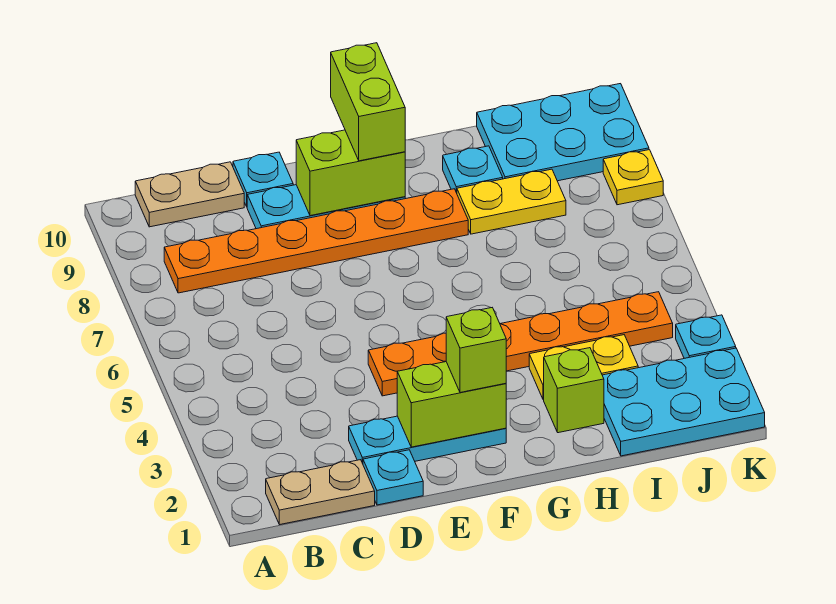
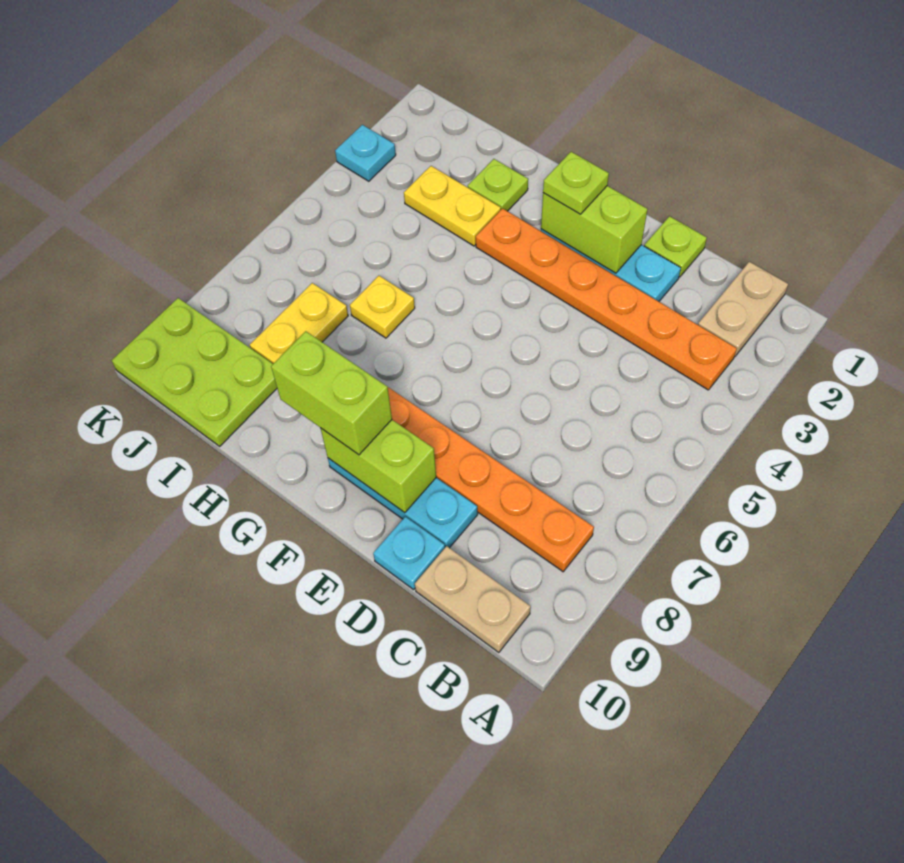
tan plate B1:C1 level 1 -> tan plate B1:B2 level 1
cyan plate D1 level 1 -> lime plate D1 level 1
orange plate E4:J4 level 1 -> orange plate B3:G3 level 1
lime brick F2 level 3 -> lime plate F2 level 3
lime brick F9:F10 level 3 -> lime brick F9:G9 level 3
lime brick H2 level 1 -> lime plate H2 level 1
yellow plate H8:I8 level 1 -> yellow plate I7:I8 level 1
cyan plate H9 level 1 -> none
cyan plate I1:K2 level 1 -> none
cyan plate I9:K10 level 1 -> lime plate I9:K10 level 1
yellow plate K8 level 1 -> yellow plate H6 level 1

